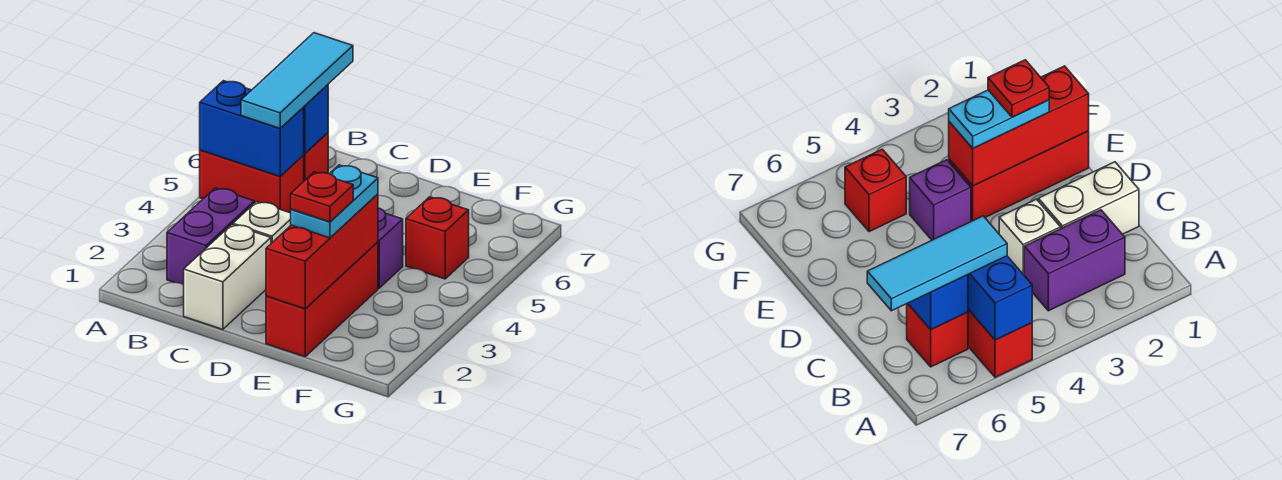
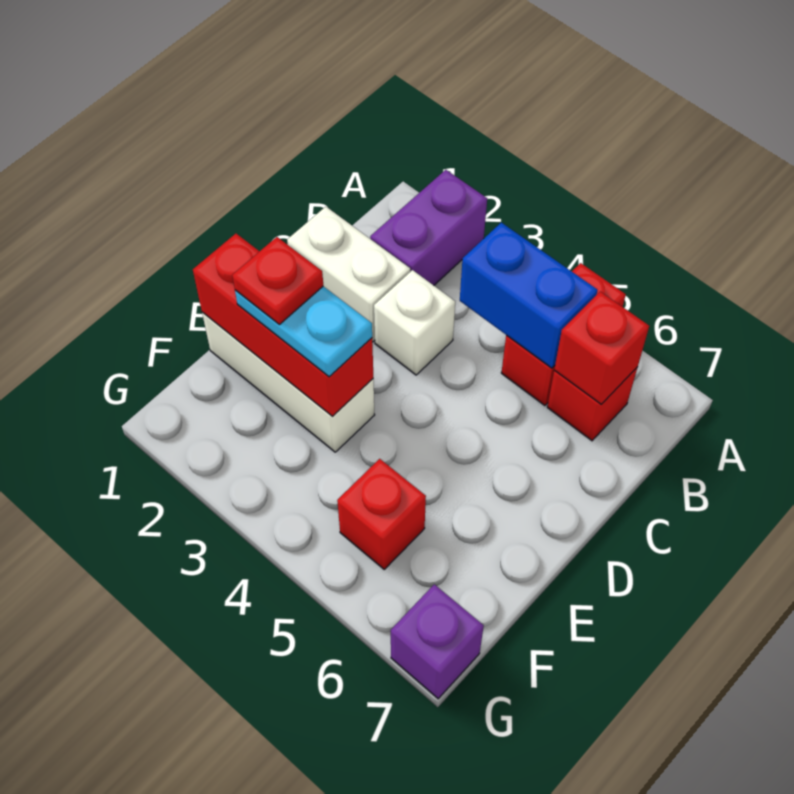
blue brick A5:B5 level 2 -> blue brick B4:B5 level 2
purple brick B2:B3 level 1 -> purple brick A2:B2 level 1
cyan tile B5:B7 level 3 -> none
blue brick B6 level 2 -> red brick B6 level 2
red brick E1:E3 level 1 -> white brick E1:E3 level 1
purple brick E4 level 1 -> purple brick G7 level 1

